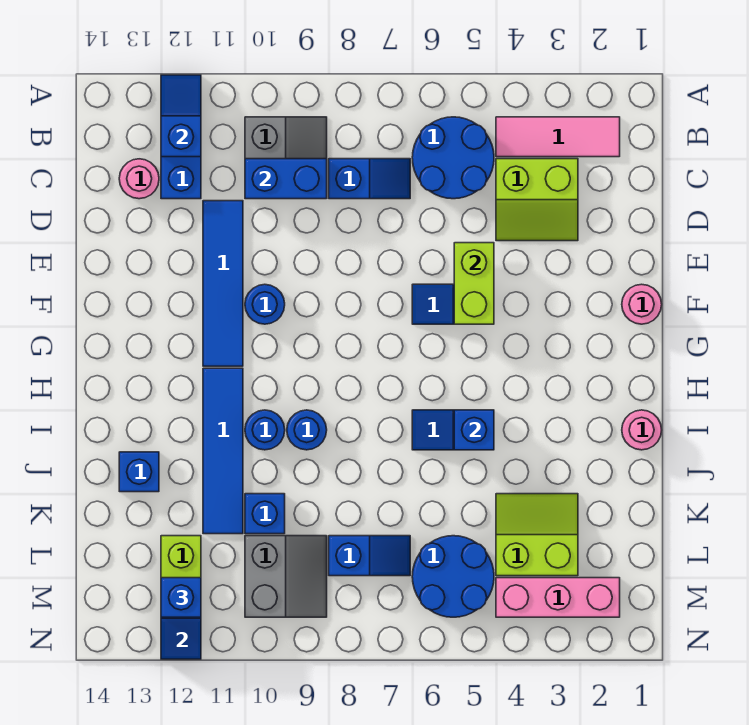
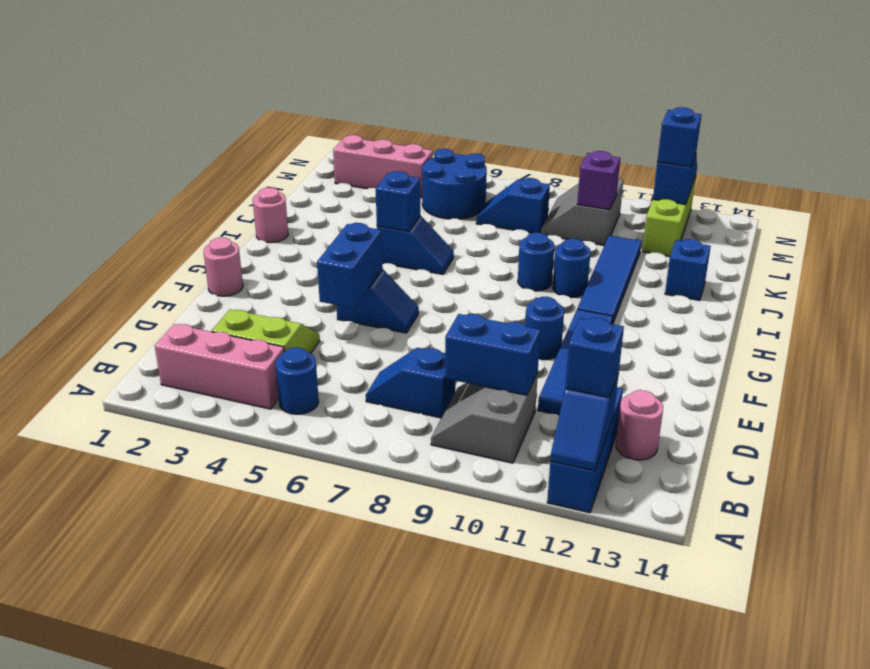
pink tile B2:B4 level 1 -> pink brick B2:B4 level 1
blue round brick B5:C6 level 1 -> blue round brick B5 level 1
lime brick E5:F5 level 2 -> blue brick E5:F5 level 2
lime slope K3:L4 level 1 top L -> none
blue brick K10 level 1 -> blue brick B12 level 3
none -> purple brick L10 level 2

